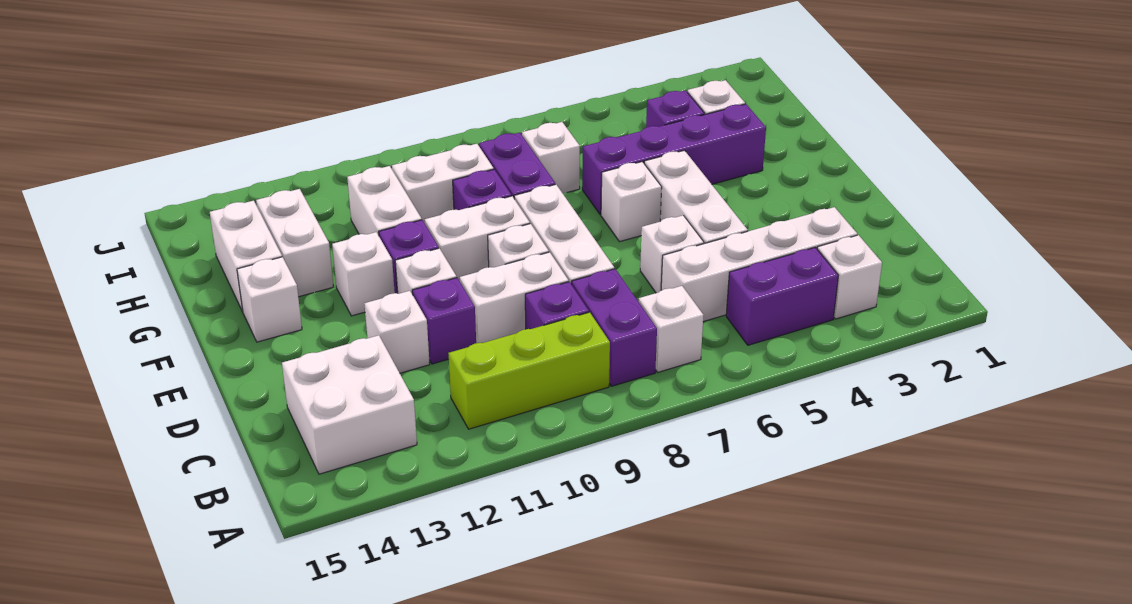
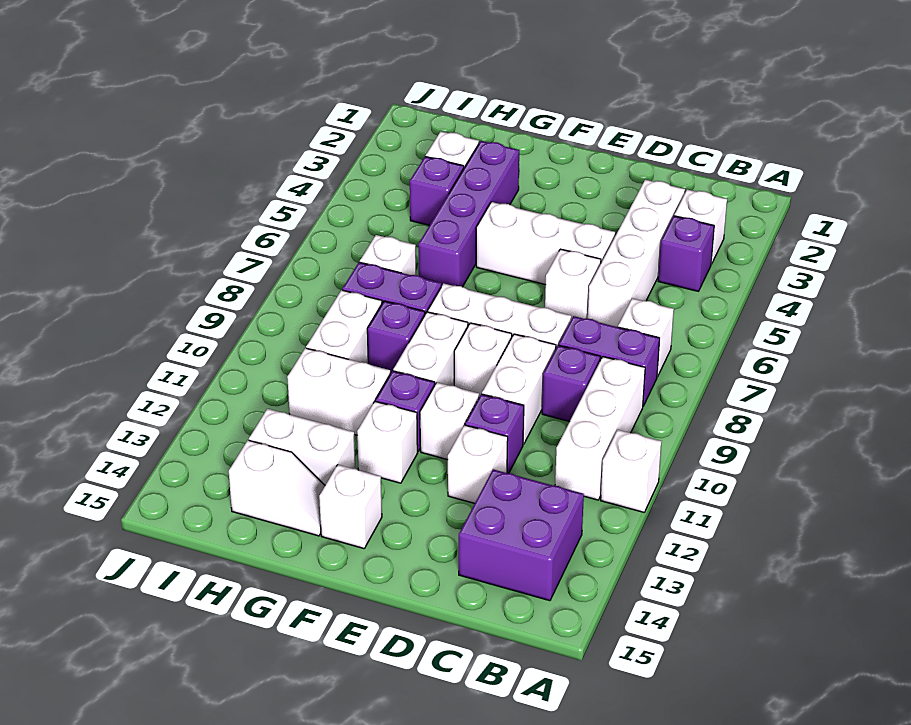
purple brick B4:B5 level 1 -> purple brick B4 level 1
lime brick B9:B11 level 1 -> white brick B9:B11 level 1
white brick B13:C14 level 1 -> purple brick B13:C14 level 1
white brick F6 level 1 -> white brick A11 level 1
white brick G14:H14 level 1 -> white slope G14:H14 level 1 top H

